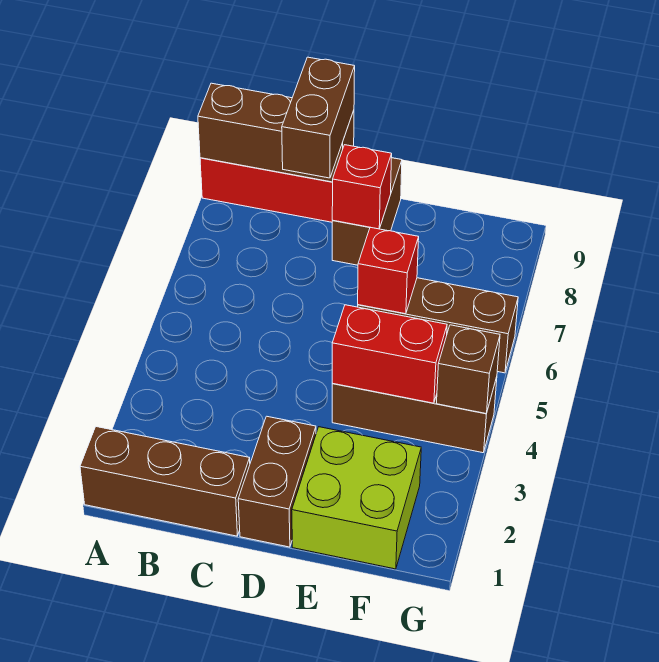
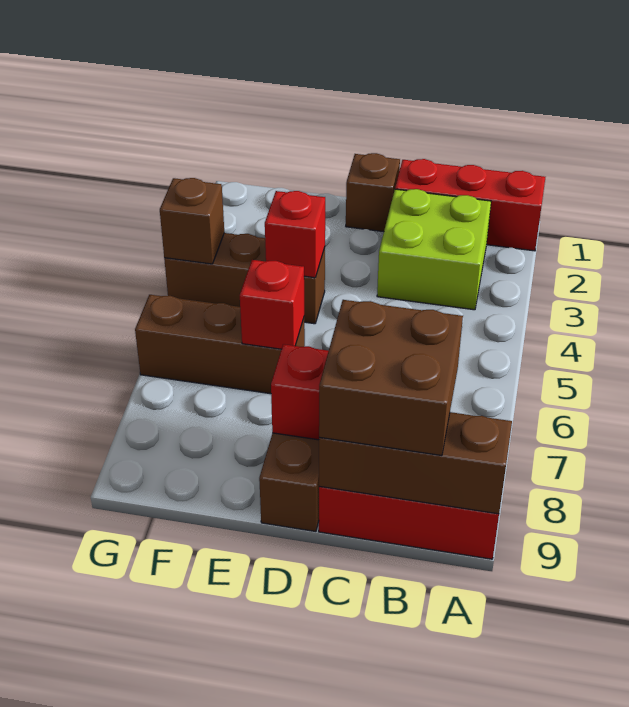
brown brick A1:C1 level 1 -> red brick A1:C1 level 1
brown brick C8:C9 level 3 -> brown brick B8:C9 level 3
brown brick D1:D2 level 1 -> brown brick D1 level 1
lime brick E1:F2 level 1 -> lime brick B2:C3 level 1
red brick E4:F4 level 2 -> red brick E4 level 2

